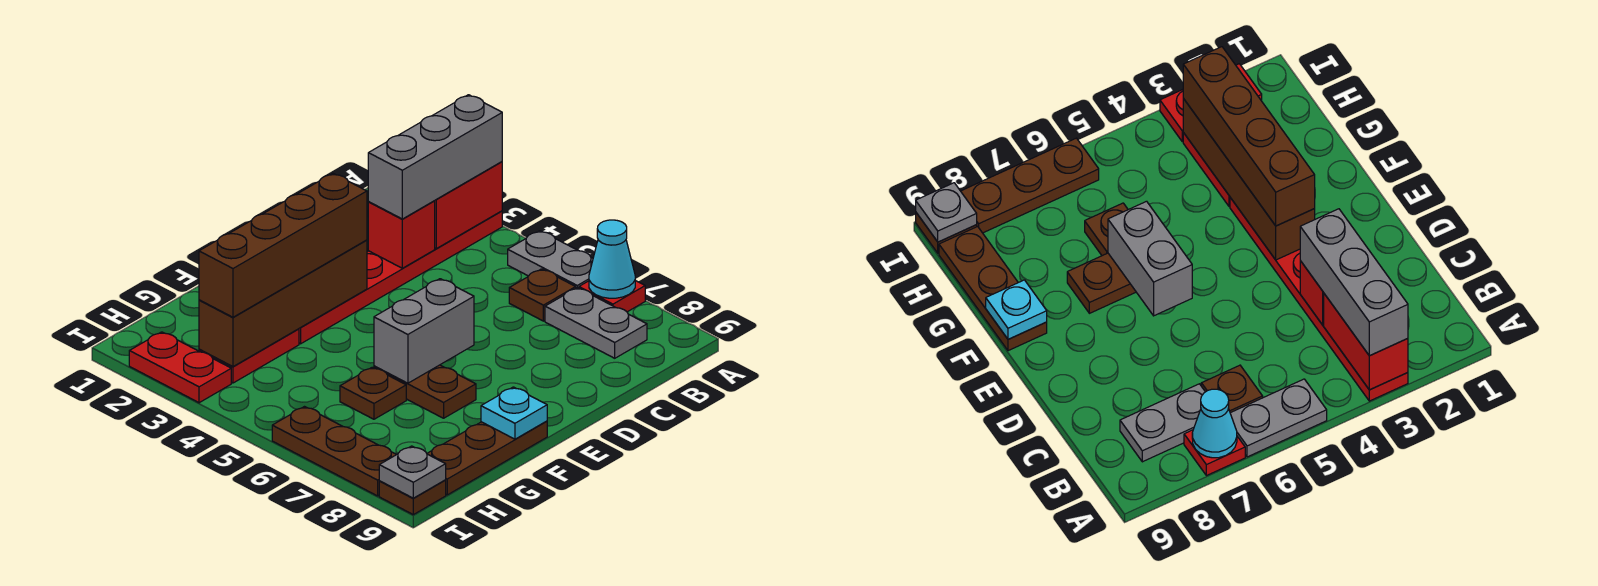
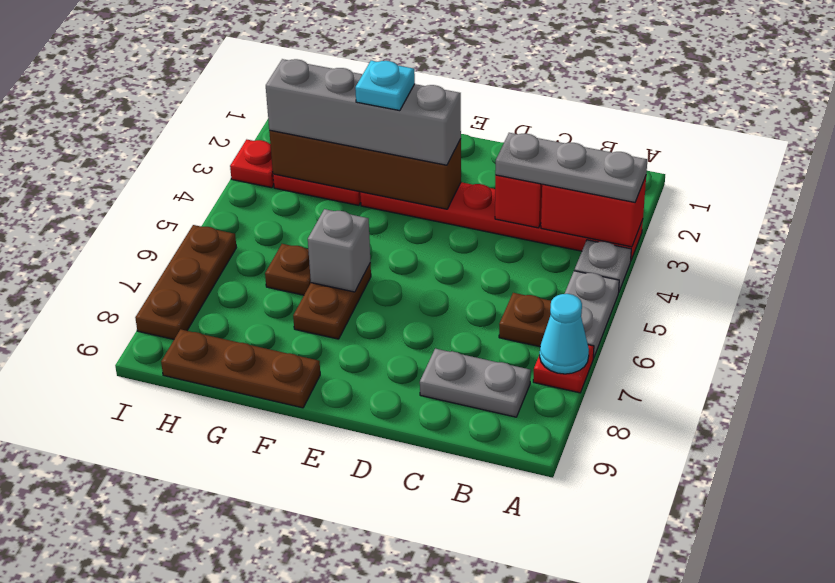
grey brick A3:C3 level 3 -> grey plate A3:C3 level 3
grey plate B7:B8 level 1 -> grey plate B8:C8 level 1
brown brick E3:H3 level 3 -> grey brick E3:H3 level 3
grey brick E6:F6 level 2 -> grey brick F6 level 2
cyan plate F9 level 2 -> cyan plate F3 level 4
red plate I2:I3 level 1 -> red plate I3 level 1
brown plate I9 level 1 -> none
grey plate I9 level 2 -> grey plate A4 level 1

